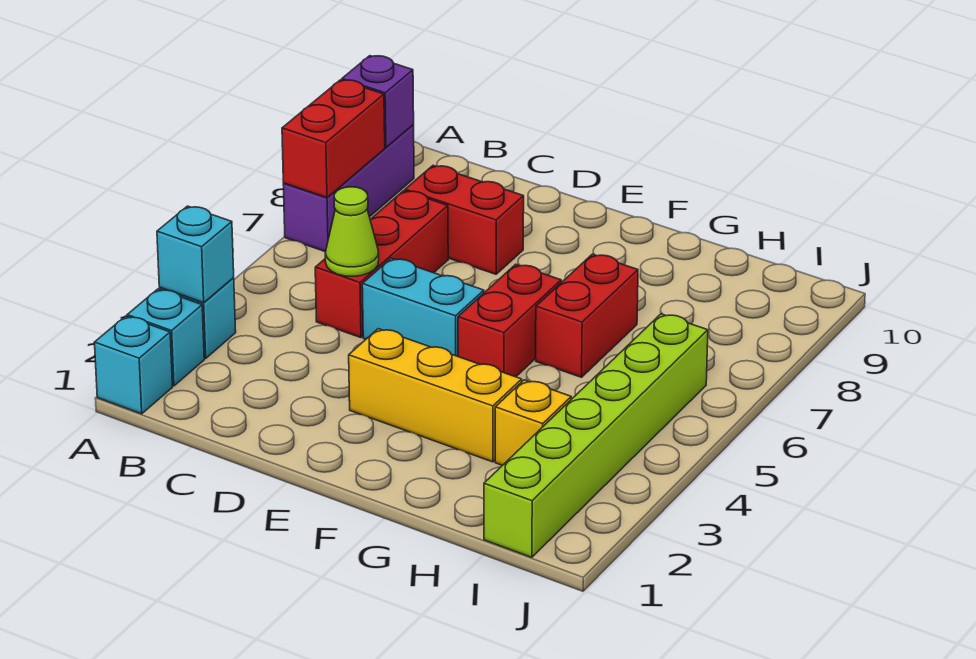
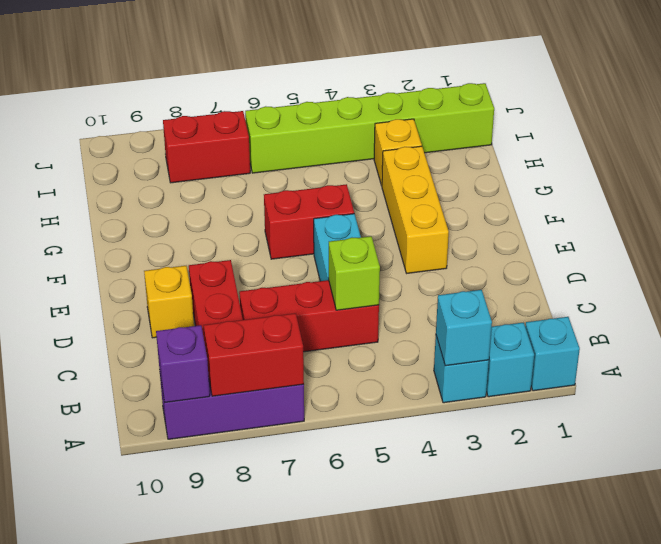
lime cone C5 level 2 -> lime brick C5 level 2
none -> yellow brick D9 level 1
red brick G6:G7 level 1 -> red brick I7:I8 level 1

